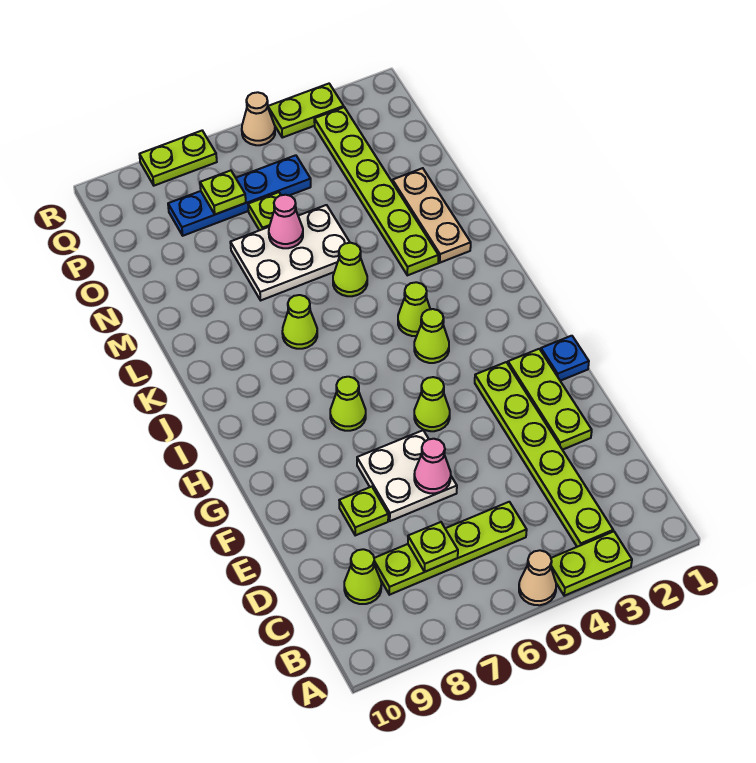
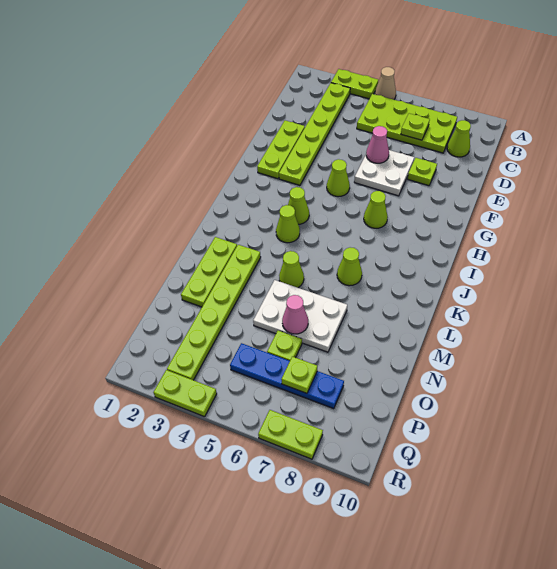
lime plate C5:C8 level 1 -> lime plate B5:C8 level 1
blue plate G1 level 1 -> none
tan plate L2:N2 level 1 -> lime plate L2:N2 level 1
tan cone R5 level 1 -> none

